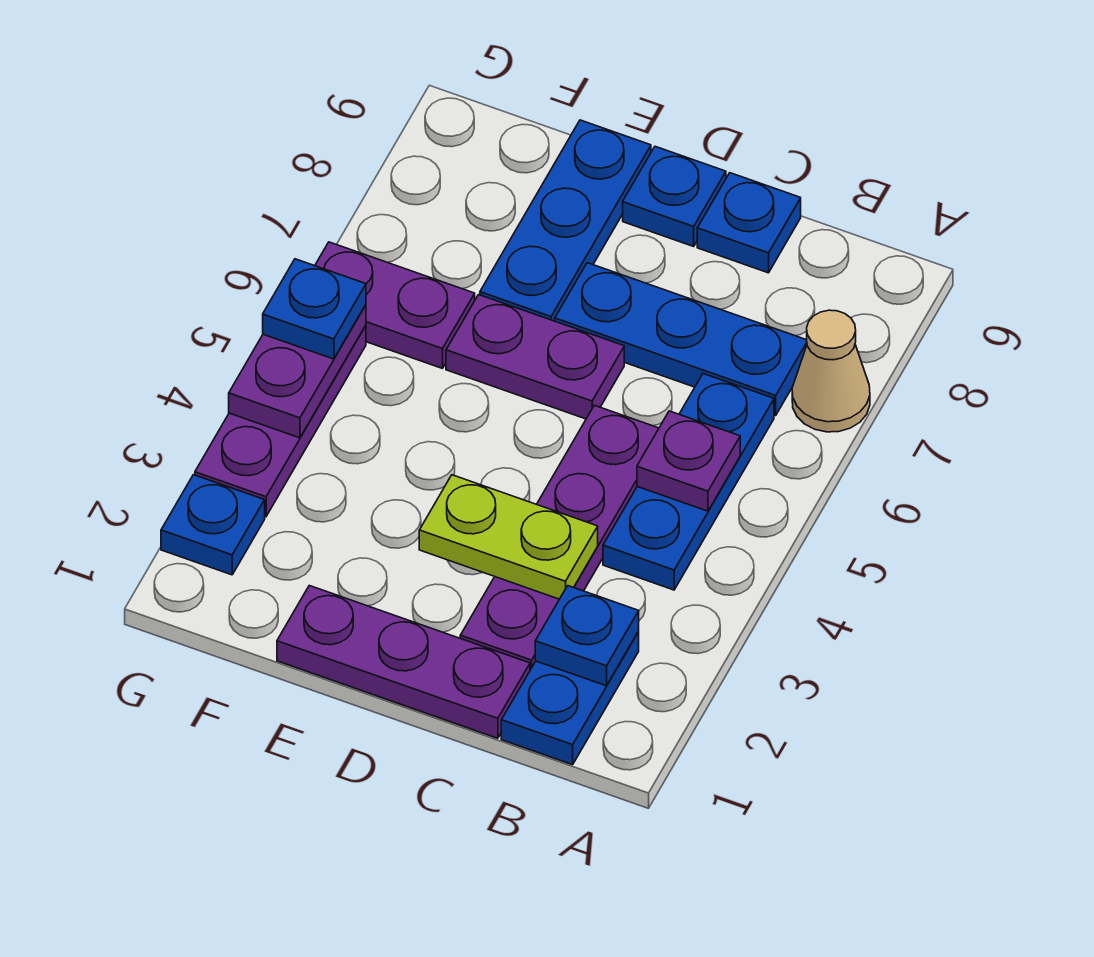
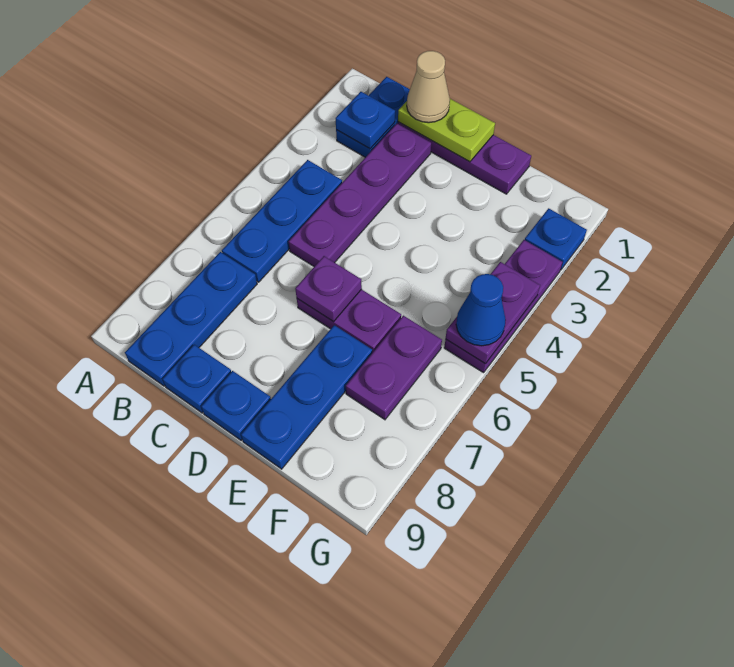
tan cone A7 level 1 -> tan cone C1 level 3
purple plate B5 level 2 -> purple plate D6 level 2
blue plate B7:D7 level 1 -> blue plate B7:B9 level 1
lime plate C3:D3 level 2 -> lime plate C1:D1 level 2
purple plate F6:G6 level 1 -> purple plate F6:F7 level 1
blue plate G5 level 3 -> blue cone G5 level 3

